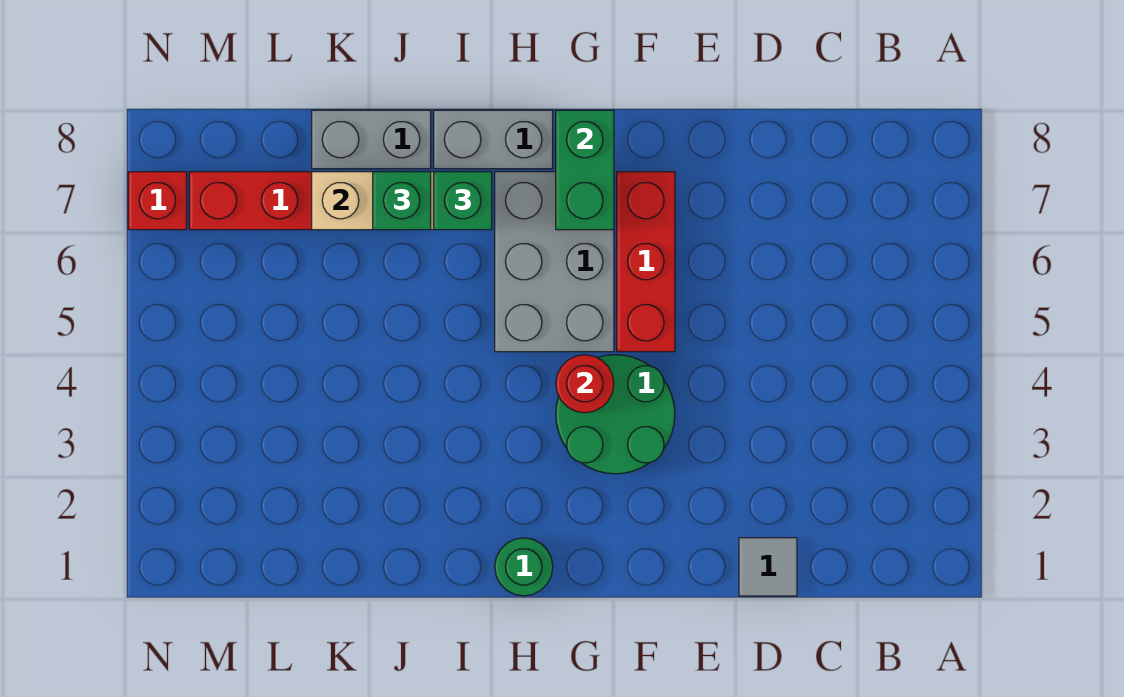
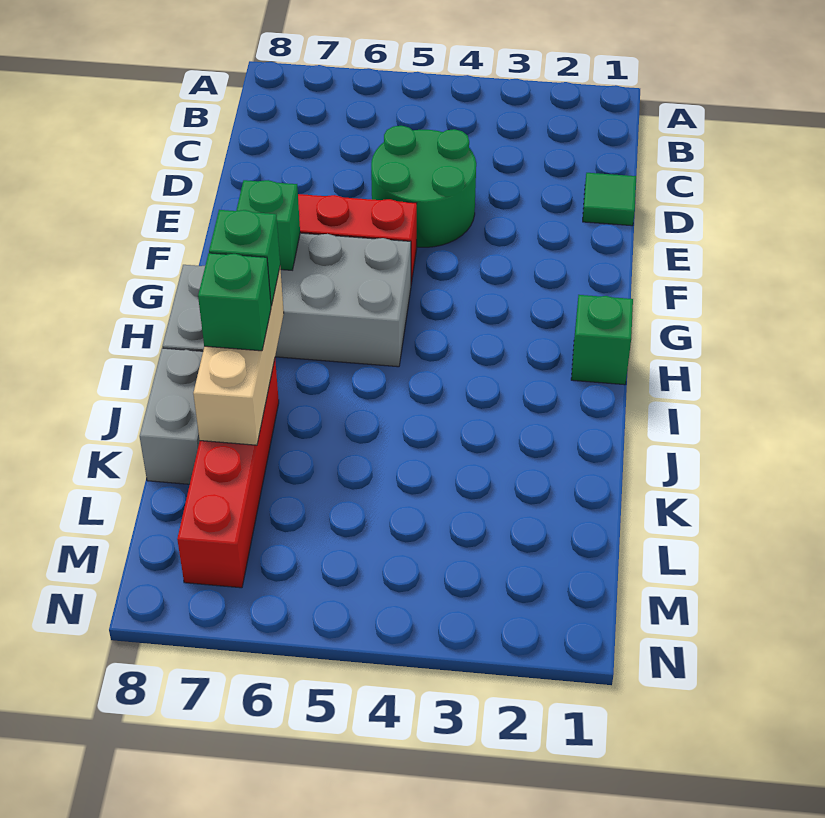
grey tile D1 level 1 -> green tile D1 level 1
green round brick F3:G4 level 1 -> green round brick D4:E5 level 1
red round brick G4 level 2 -> none
green brick G7:G8 level 2 -> green brick G7 level 2
green round brick H1 level 1 -> green brick H1 level 1
red brick N7 level 1 -> none

